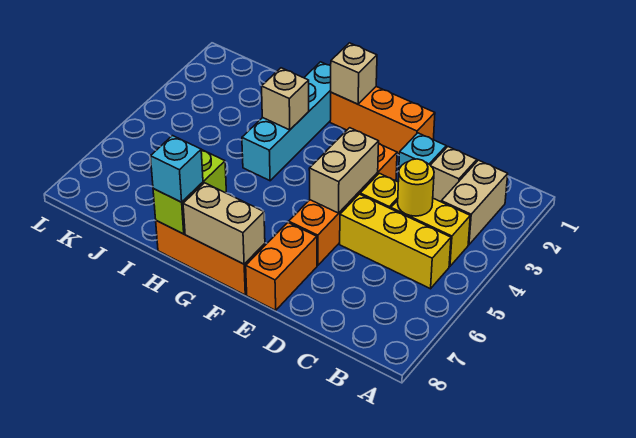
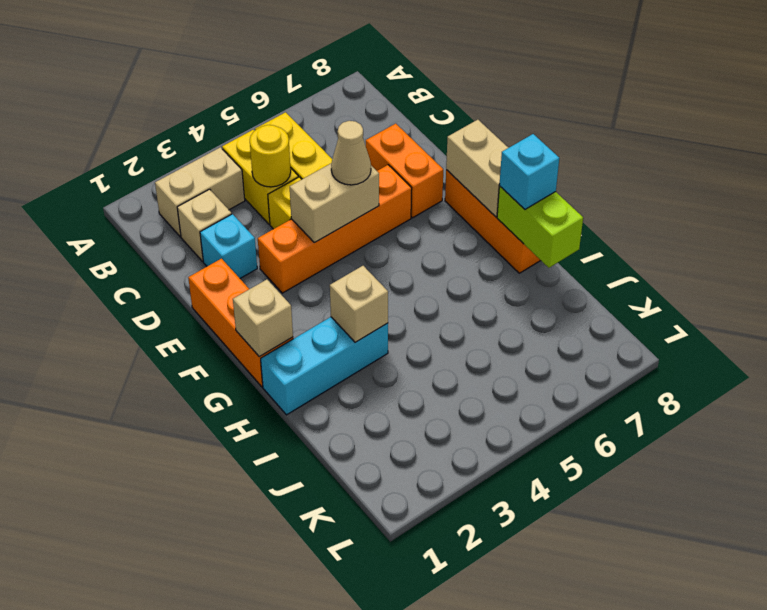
none -> tan cone E5 level 3
orange brick E7:E8 level 1 -> orange brick D7:E7 level 1
cyan brick H1:H4 level 1 -> cyan brick H1:H3 level 1
lime brick H7:H8 level 2 -> lime brick H8:I8 level 2

